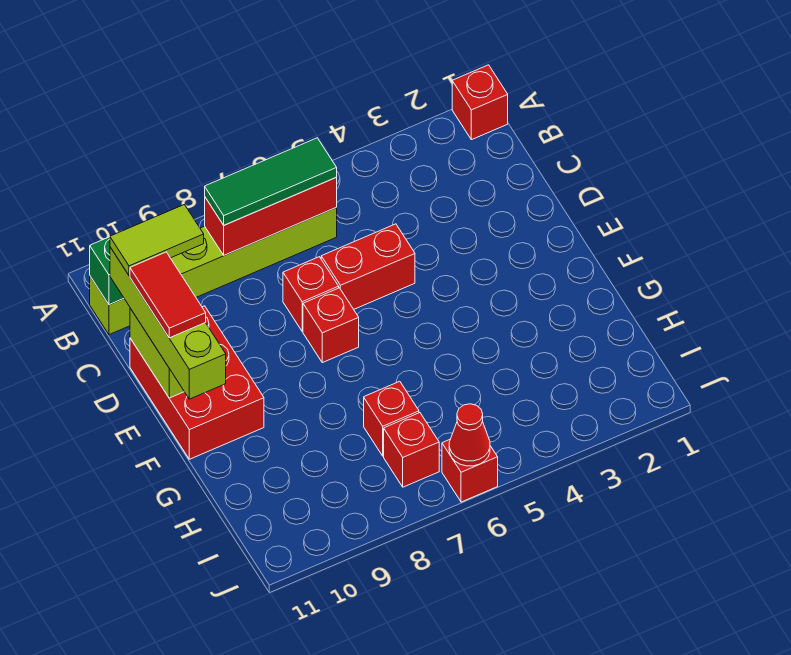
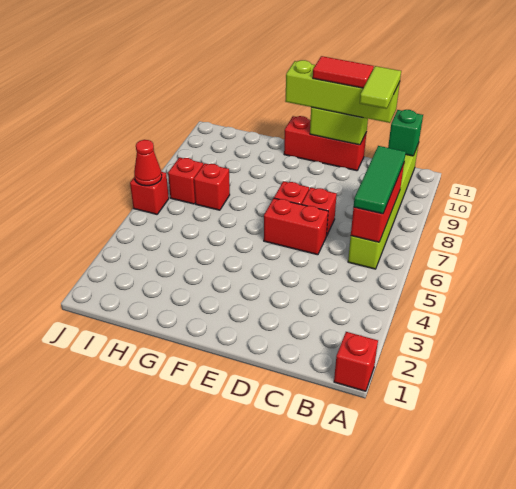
red brick D5:D6 level 1 -> red brick D6:E6 level 1
red brick D10:F11 level 1 -> red brick D11:F11 level 1

